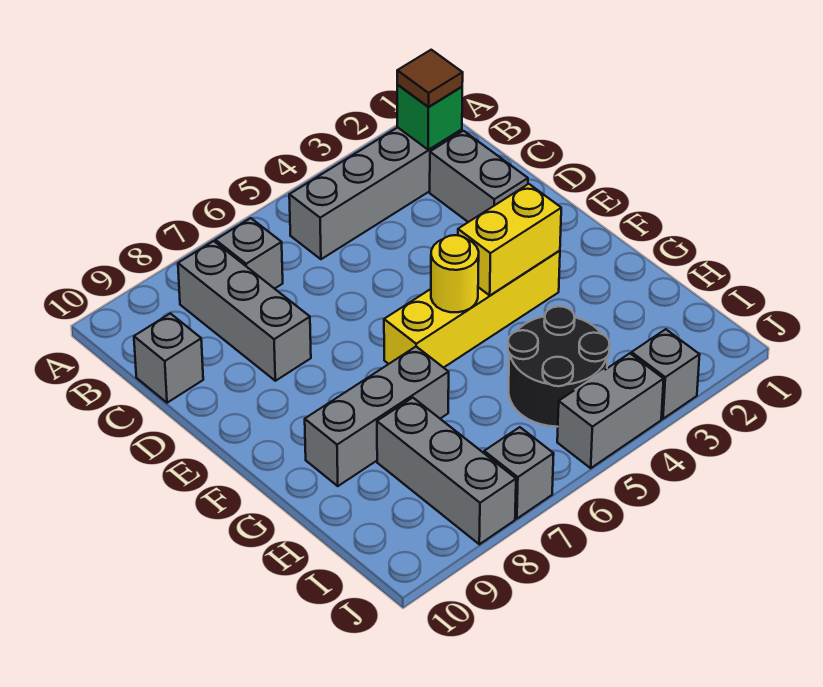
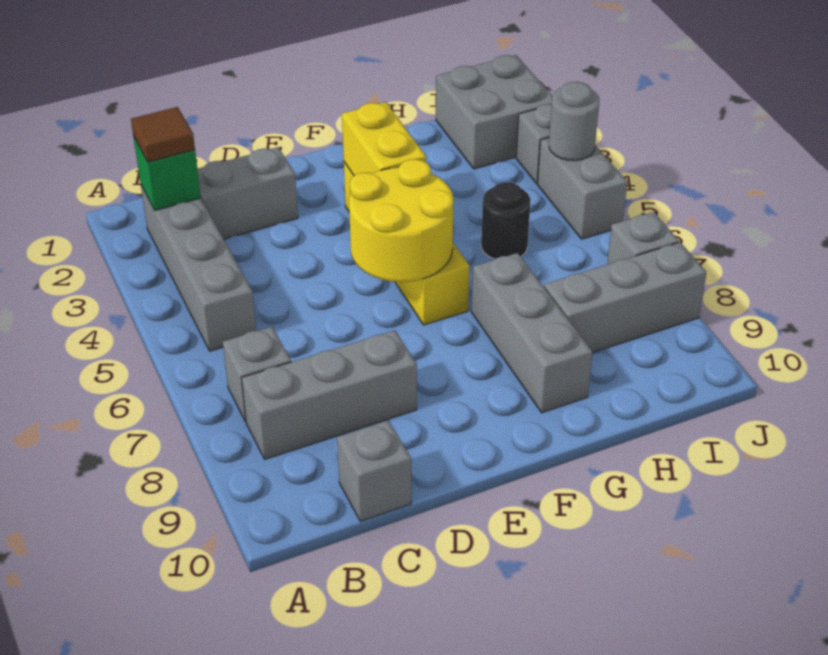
yellow round brick F5 level 2 -> yellow round brick E5:F6 level 2
black round brick H4:I5 level 1 -> black round brick H5 level 1
none -> grey brick I1:J2 level 1
none -> grey round brick J4 level 2

